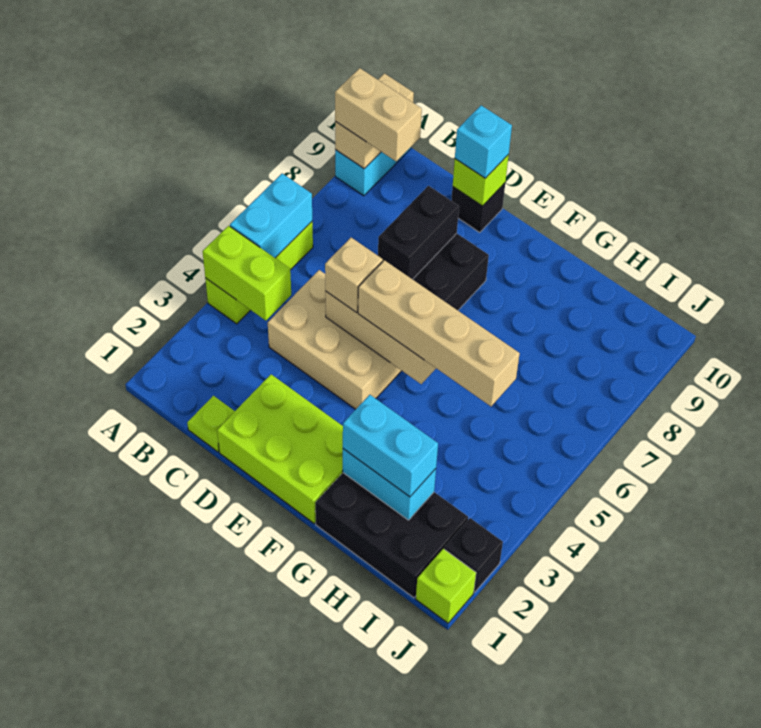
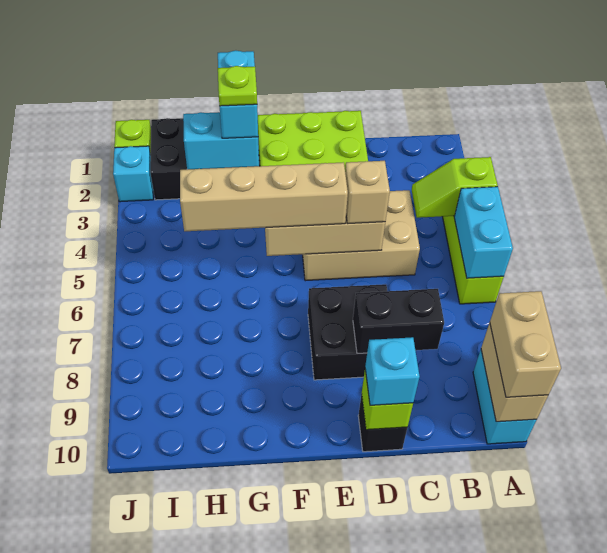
lime brick A4:B4 level 2 -> lime slope A4:B4 level 2 top A
tan brick A9:B9 level 3 -> tan brick A9:A10 level 3
lime plate C1 level 1 -> lime plate G2 level 4
black brick D7:D8 level 2 -> black brick C8:D8 level 2
cyan brick G2:H2 level 3 -> cyan brick G1:G2 level 3
black brick J2 level 1 -> cyan brick J2 level 1

